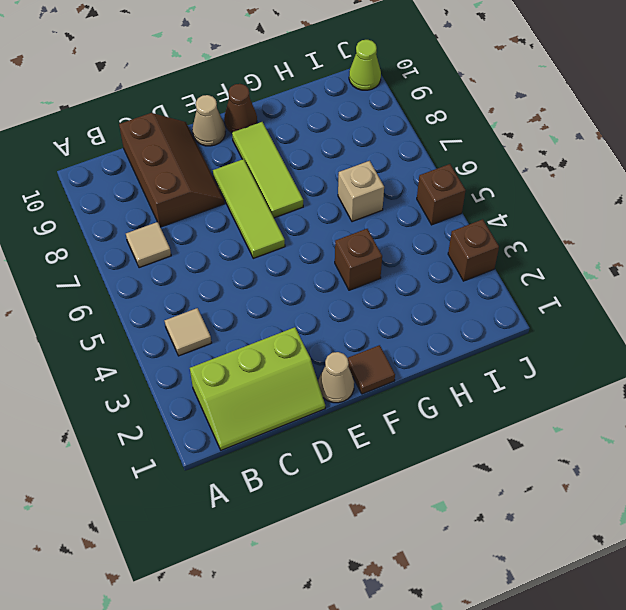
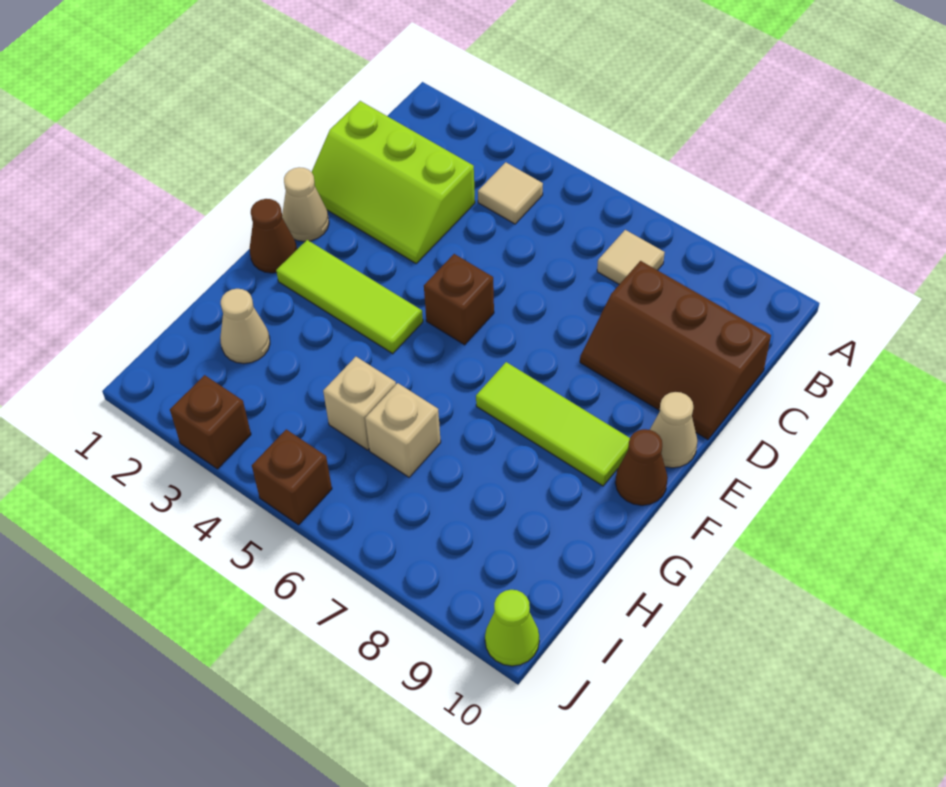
lime slope B1:D2 level 1 top 2 -> lime slope C1:D3 level 1 top C
lime tile E6:E8 level 1 -> lime tile F2:F4 level 1
brown tile F1 level 1 -> brown cone F1 level 1
brown brick G4 level 1 -> brown brick E5 level 1
none -> tan cone H2 level 1
none -> tan brick H5 level 1

